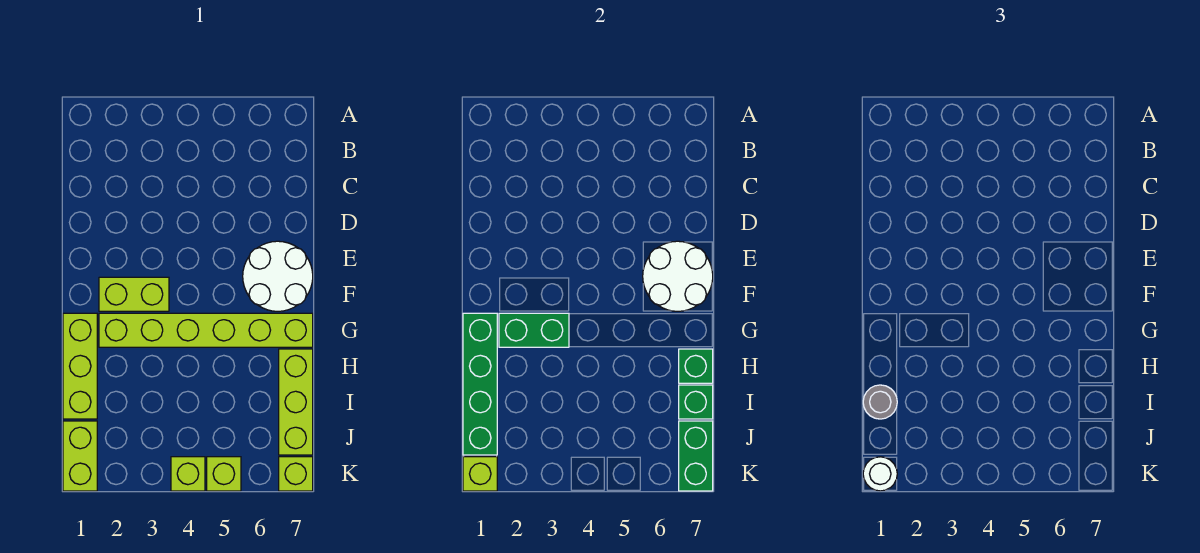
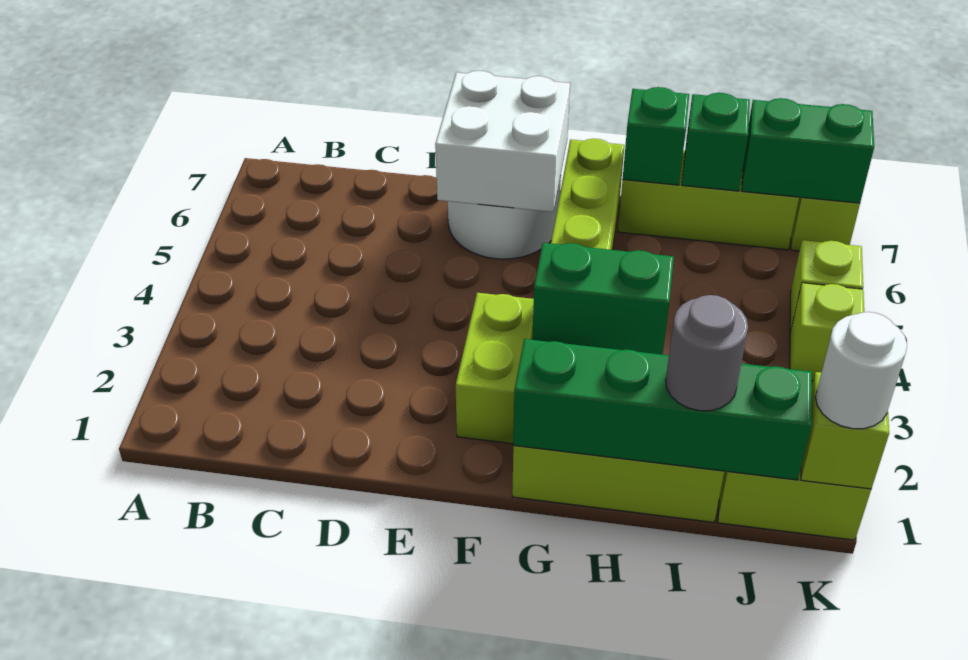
white round brick E6:F7 level 2 -> white brick E6:F7 level 2
green brick G2:G3 level 2 -> green brick G3:H3 level 2

